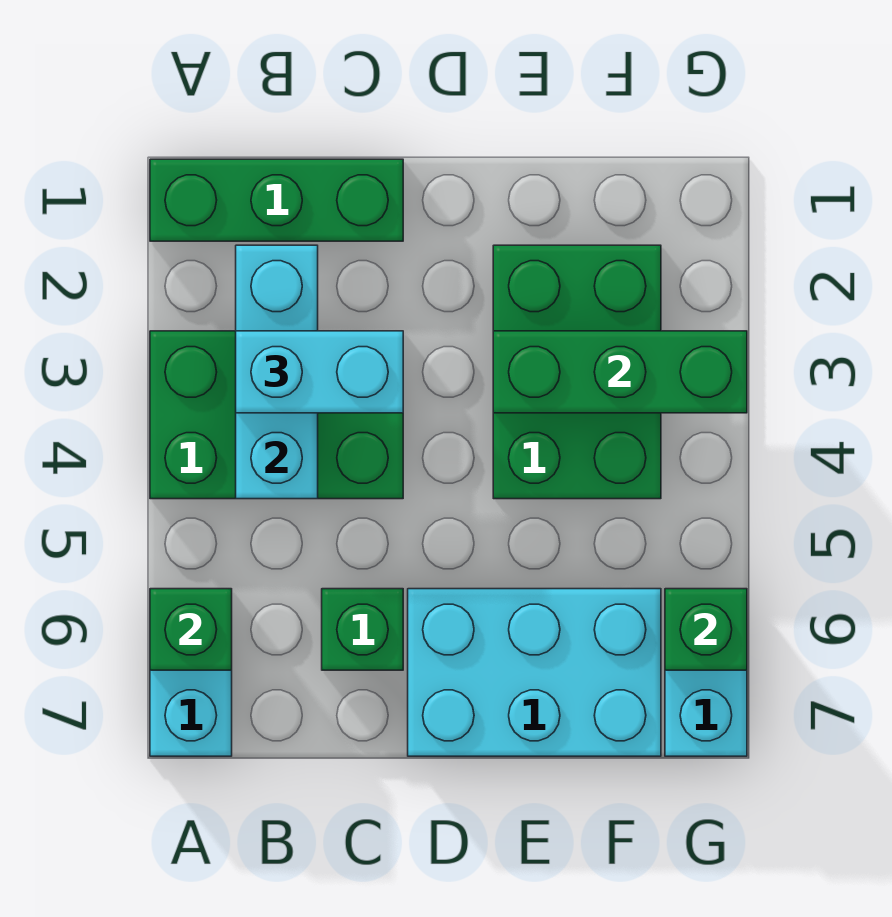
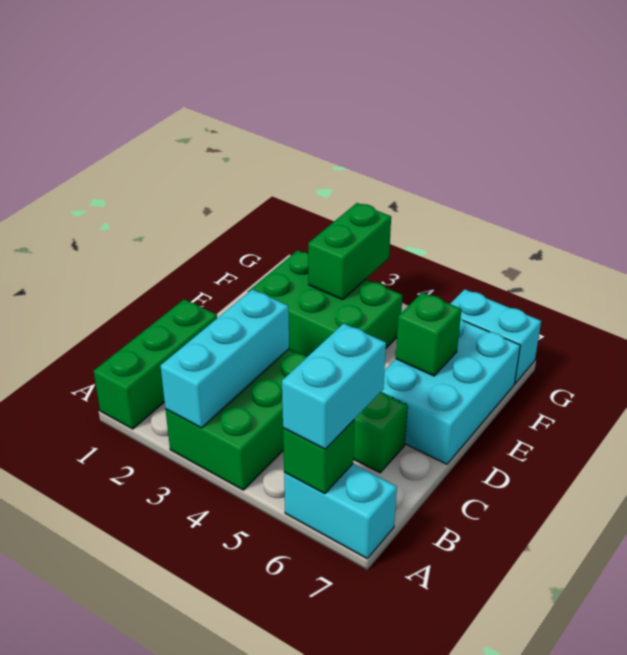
cyan brick B2:B4 level 2 -> cyan brick A3:C3 level 2
cyan brick B3:C3 level 3 -> cyan brick A6:B6 level 3
green brick E3:G3 level 2 -> green brick F3:G3 level 2
green brick G6 level 2 -> green brick E6 level 2

